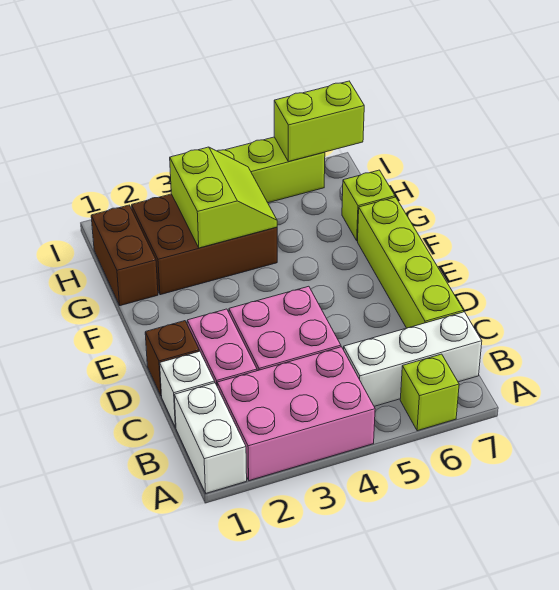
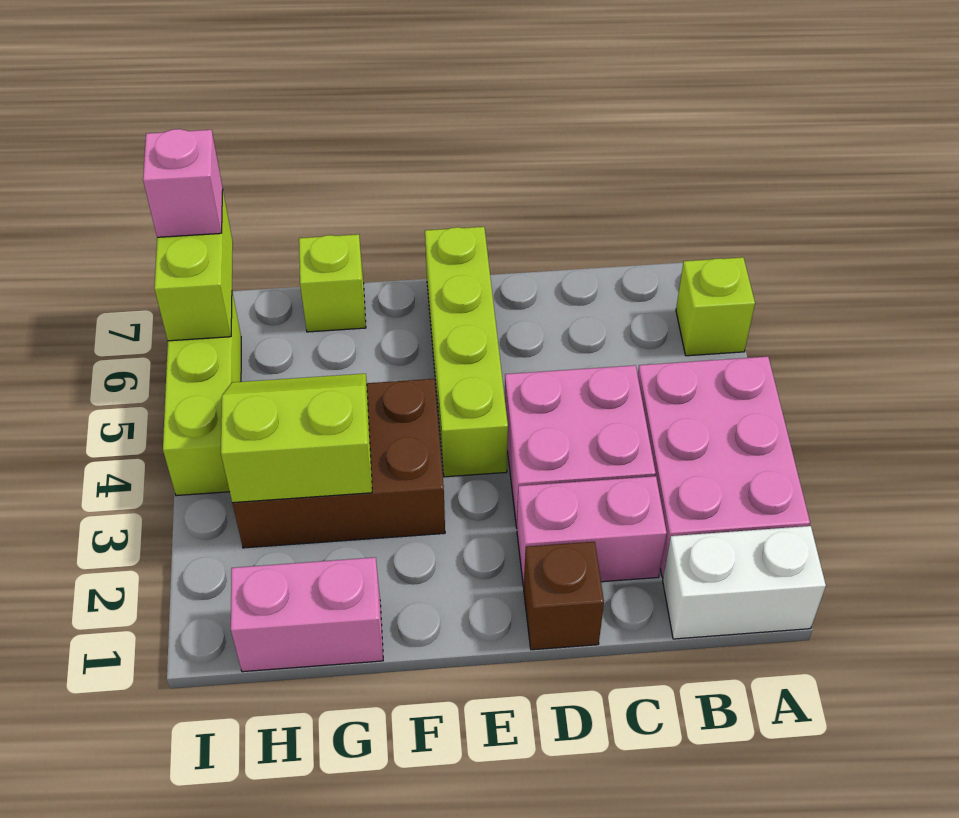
white brick B5:B7 level 1 -> none
white brick C1 level 1 -> none
lime brick C7:F7 level 1 -> lime brick E4:E7 level 1
brown brick G1:H1 level 1 -> pink brick G1:H1 level 1
brown brick G2:H4 level 1 -> brown brick F3:H4 level 1
none -> pink brick I7 level 3

